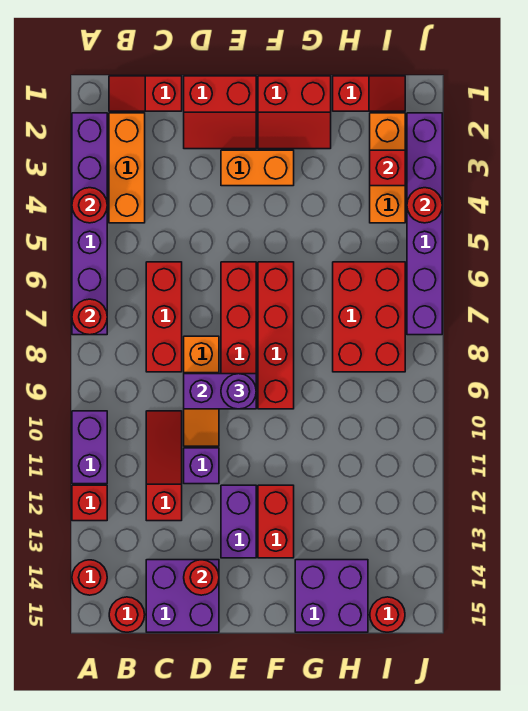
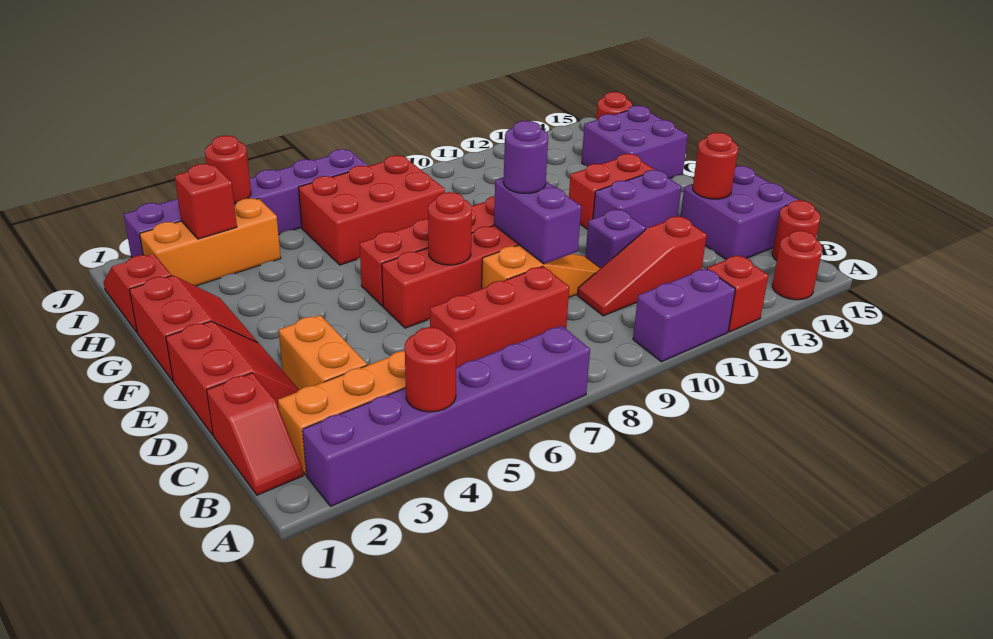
red round brick A7 level 2 -> red round brick E7 level 2
orange brick E3:F3 level 1 -> orange brick C3:D3 level 1

